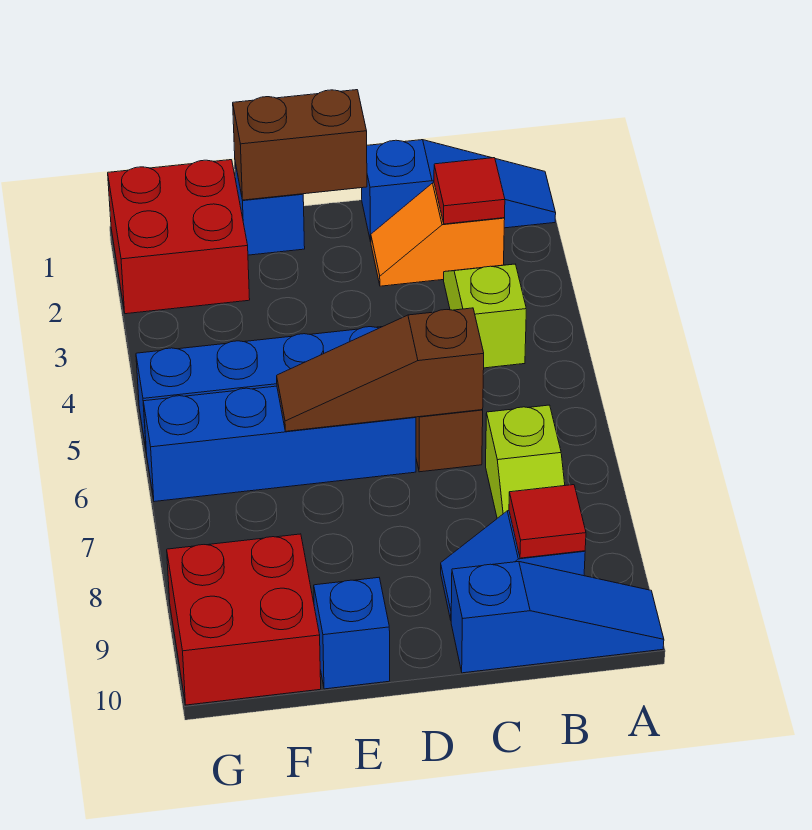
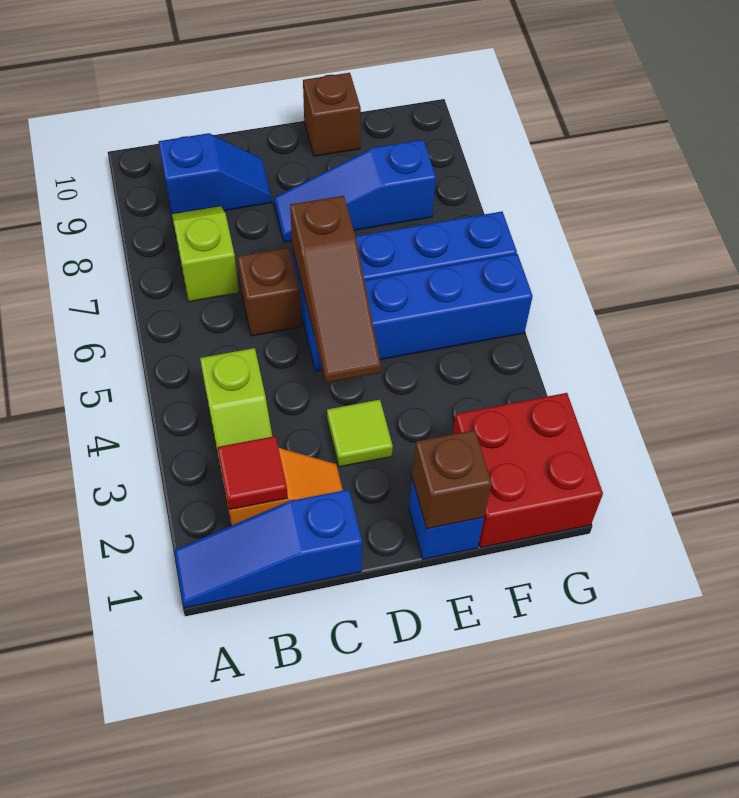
blue slope A10:C10 level 1 top C -> blue slope D8:F8 level 1 top F
red tile B9 level 2 -> none
brown slope C6:E6 level 2 top C -> brown slope D4:D6 level 2 top 6
brown brick D1:E1 level 2 -> brown brick E1 level 2
none -> lime tile D3 level 1
blue brick E10 level 1 -> brown brick E10 level 1
red brick F9:G10 level 1 -> none

